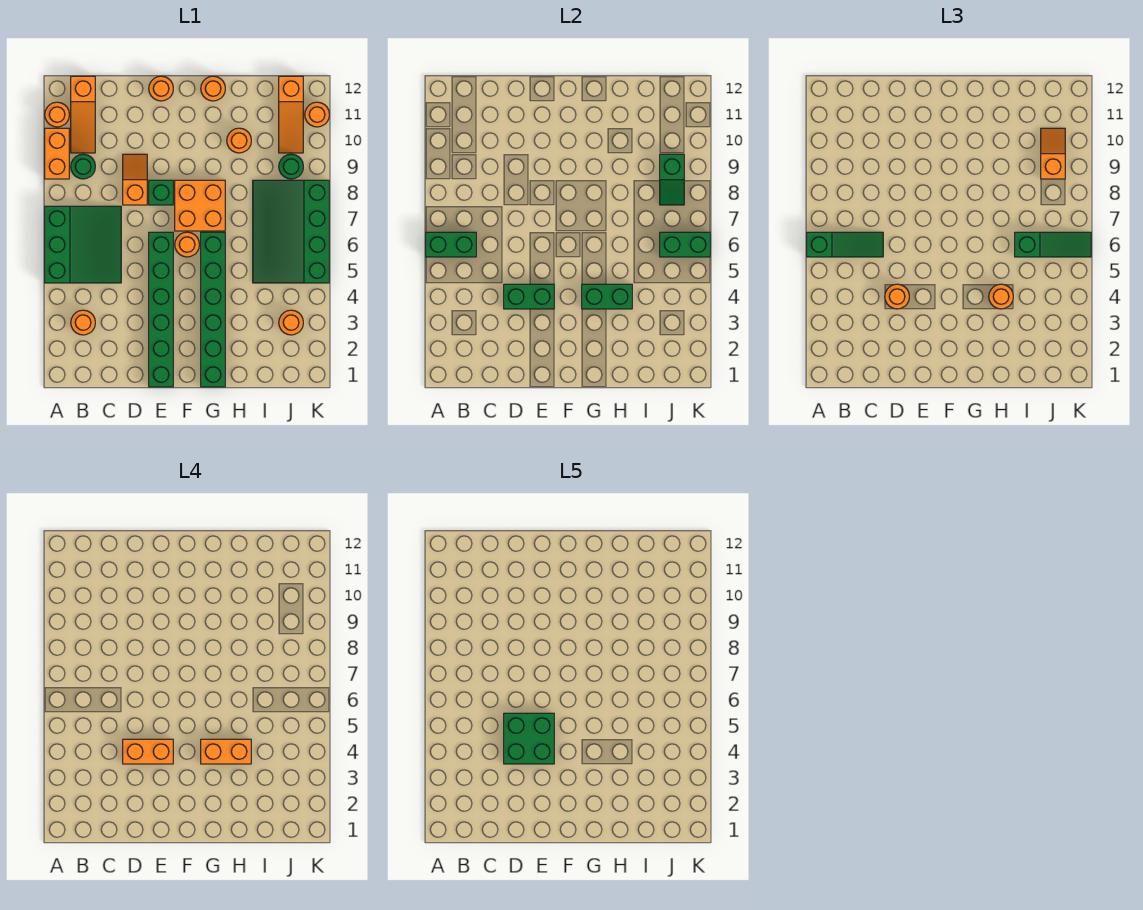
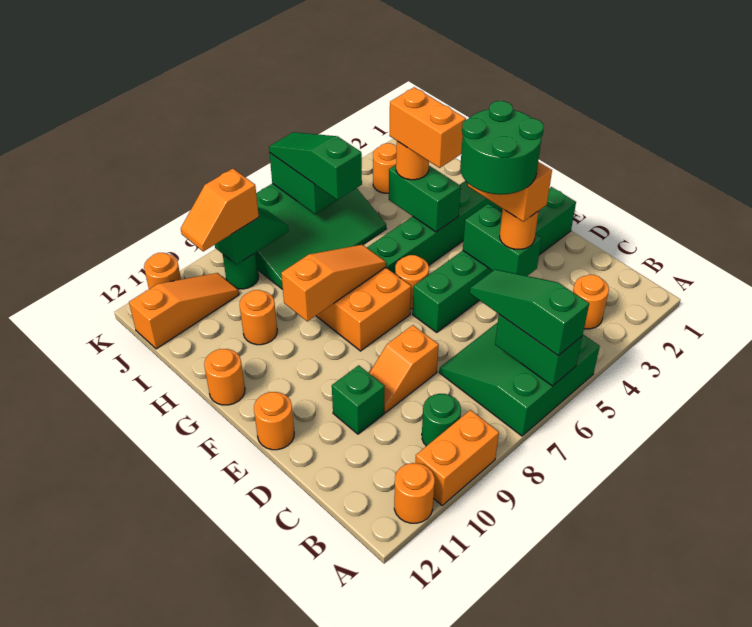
orange slope B10:B12 level 1 top 12 -> orange slope G7:G9 level 2 top 9
green brick D4:E5 level 5 -> green round brick D4:E5 level 5
green brick E8 level 1 -> green brick D10 level 1

